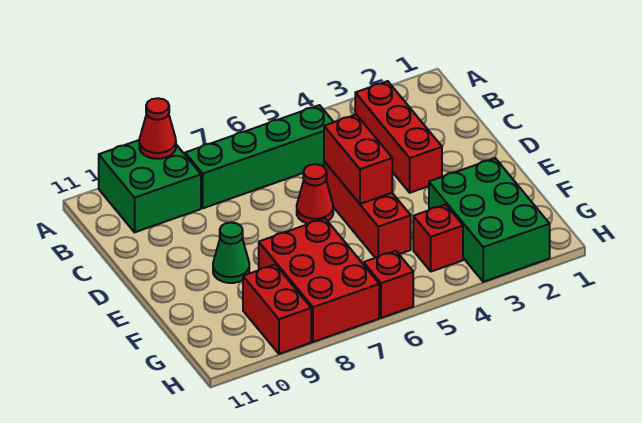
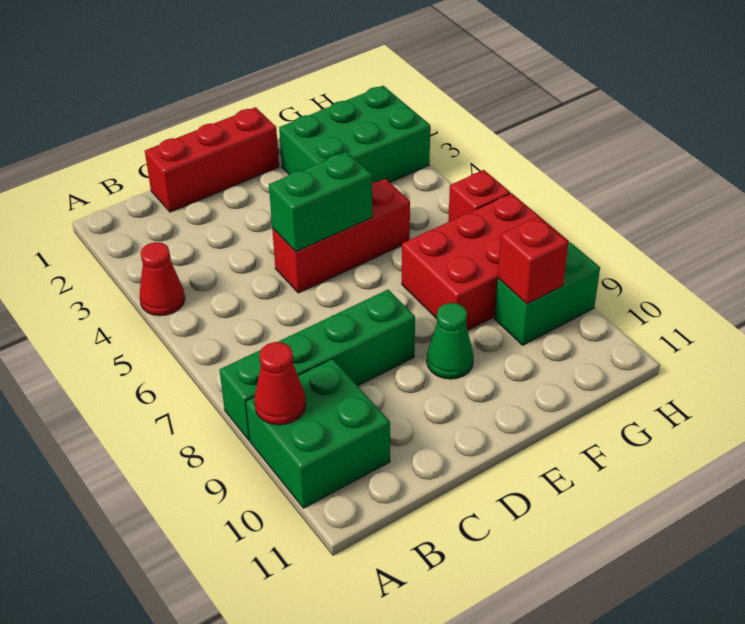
red brick B3:D3 level 1 -> red brick C1:E1 level 1
green brick B5:B8 level 1 -> green brick A8:D8 level 1
red brick D5:E5 level 2 -> green brick D5:E5 level 2
red cone D6 level 1 -> red cone A4 level 1
red brick G4 level 1 -> red brick G9 level 2
red brick G9:H9 level 1 -> green brick G9:H9 level 1

